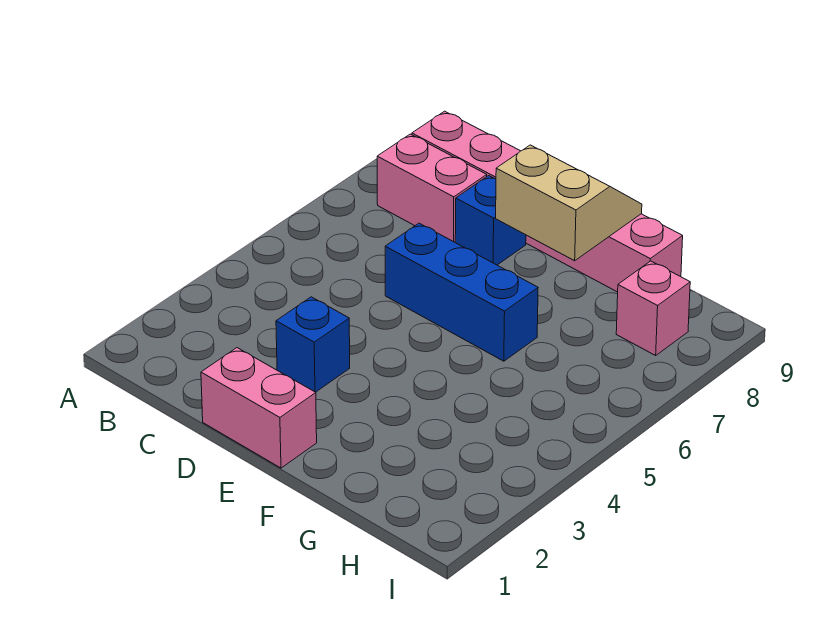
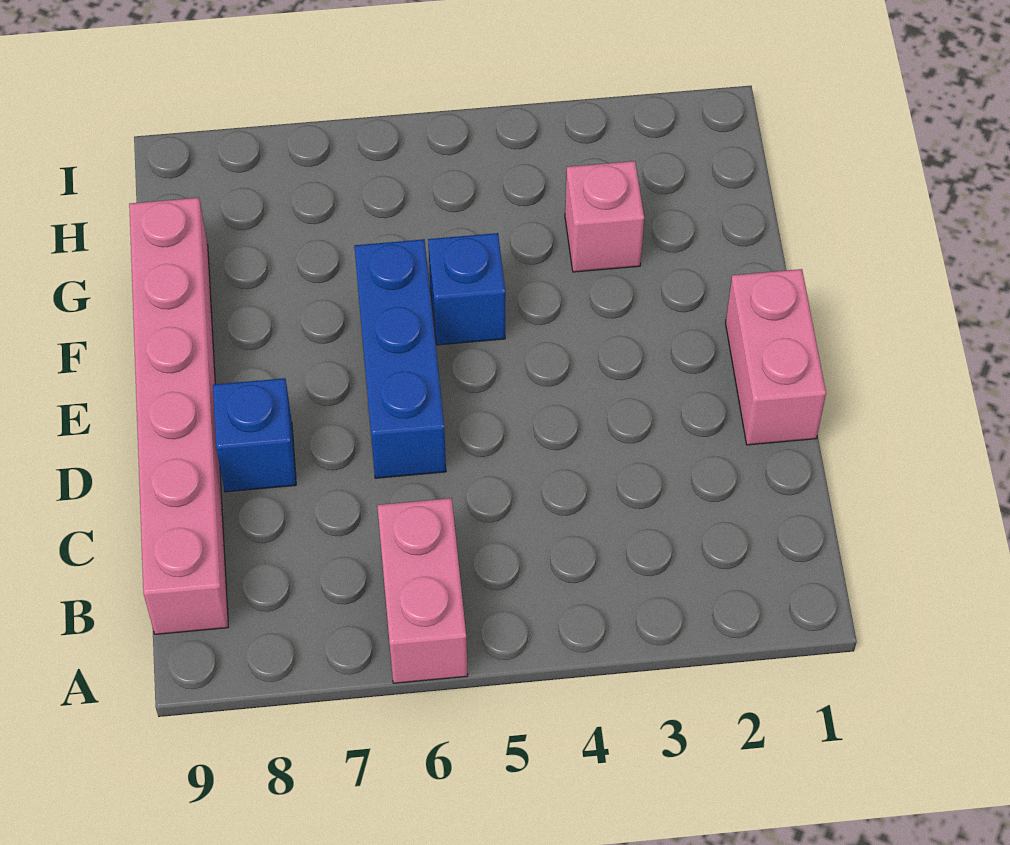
pink brick B8:C8 level 1 -> pink brick A6:B6 level 1
blue brick D3 level 1 -> blue brick F5 level 1
tan slope E8:F9 level 2 top 8 -> none
pink brick H8 level 1 -> pink brick G3 level 1

